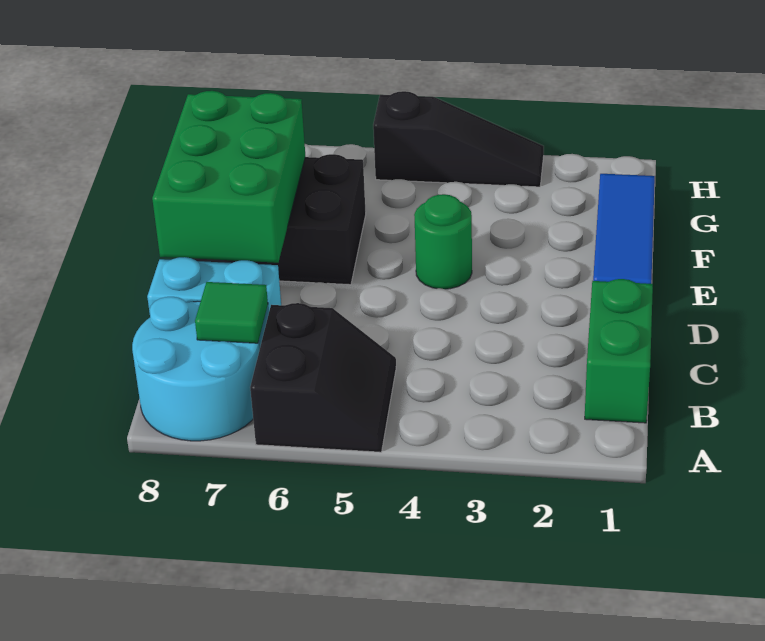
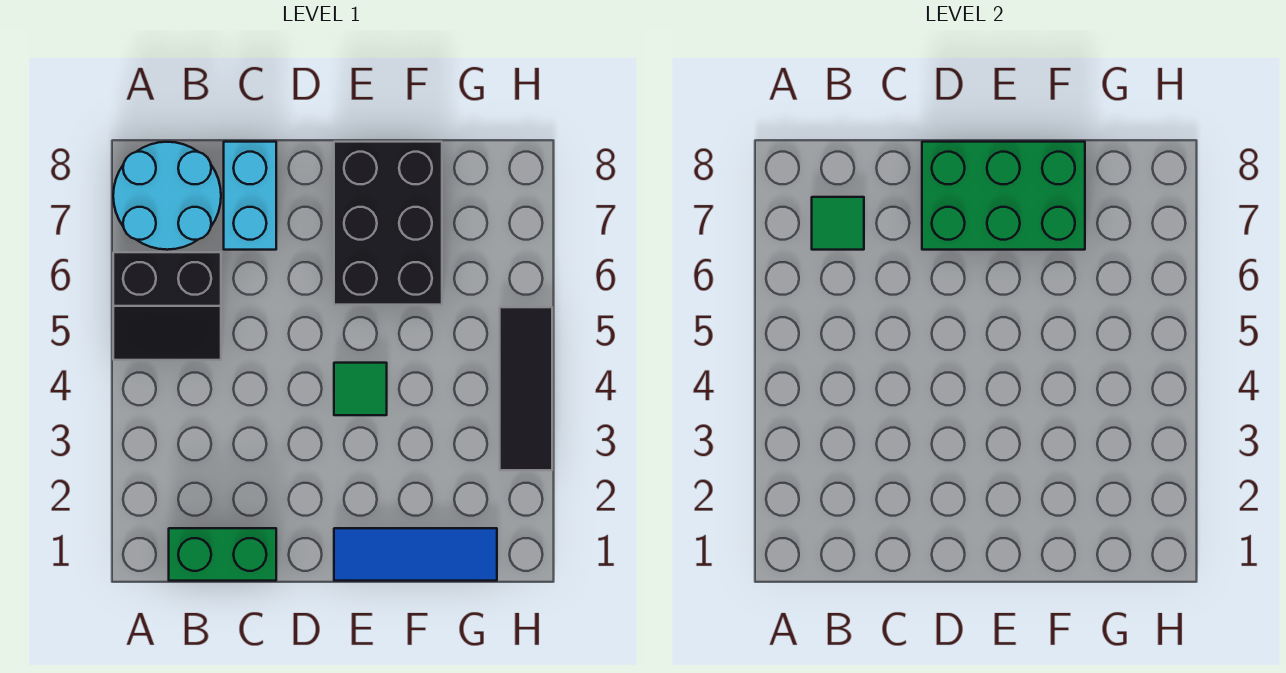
green round brick E4 level 1 -> green tile E4 level 1
black slope H3:H5 level 1 top 5 -> black tile H3:H5 level 1

